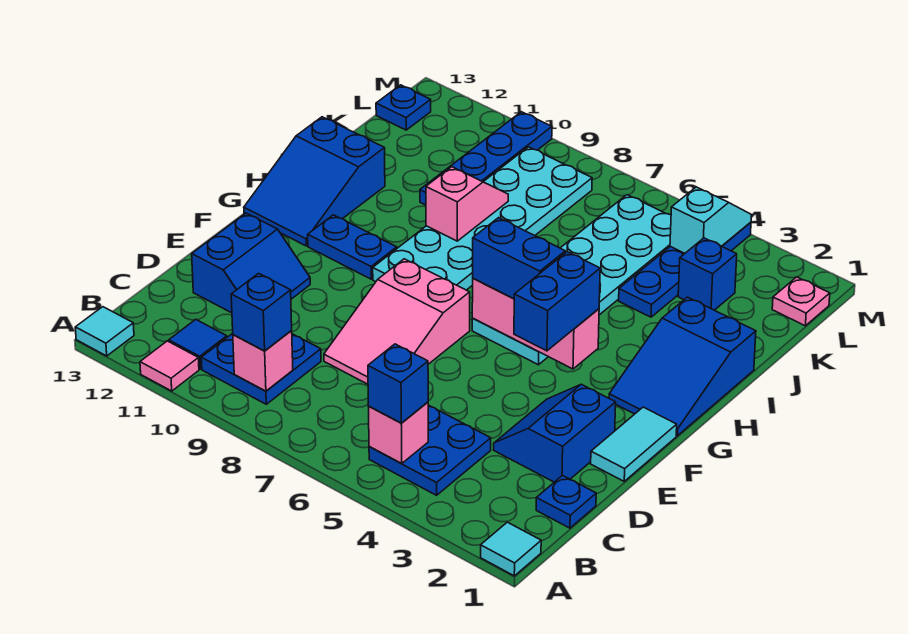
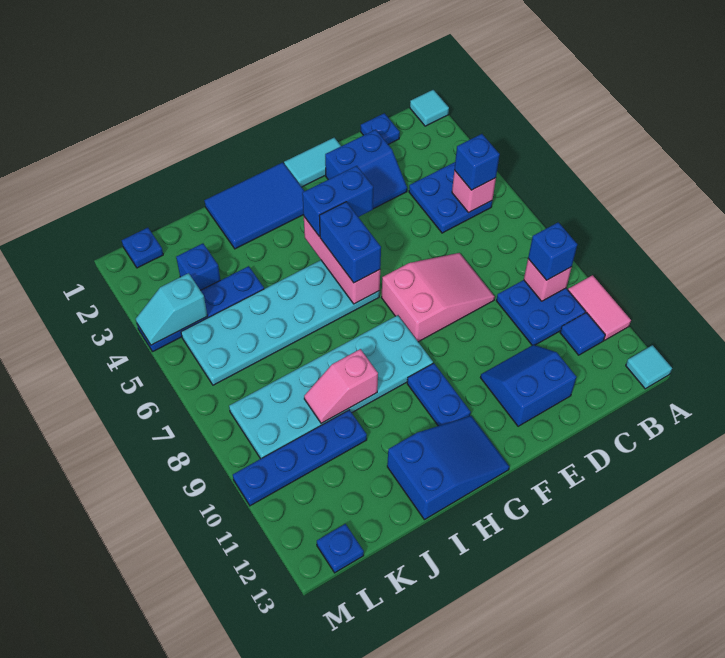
pink tile A11 level 1 -> pink tile A10:A11 level 1
blue slope G1:I2 level 1 top I -> blue tile G1:I2 level 1
pink plate L1 level 1 -> blue plate L1 level 1

